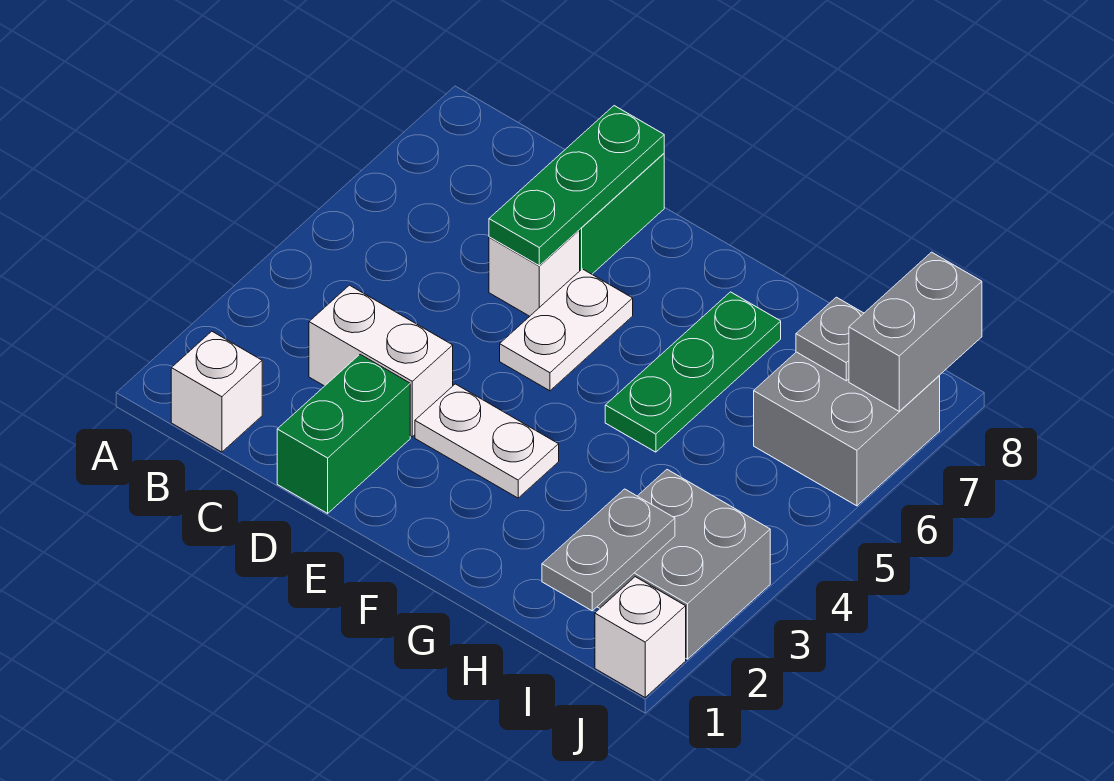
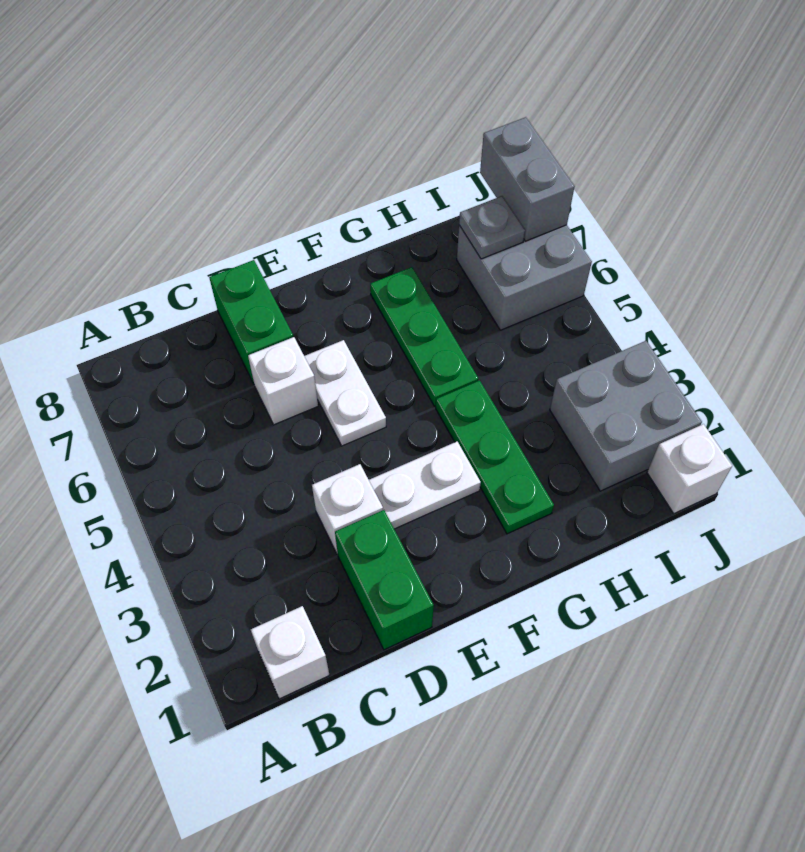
white brick C3:D3 level 1 -> white brick D3 level 1
green plate D6:D8 level 2 -> green plate G2:G4 level 1
grey plate I1:I2 level 2 -> none

